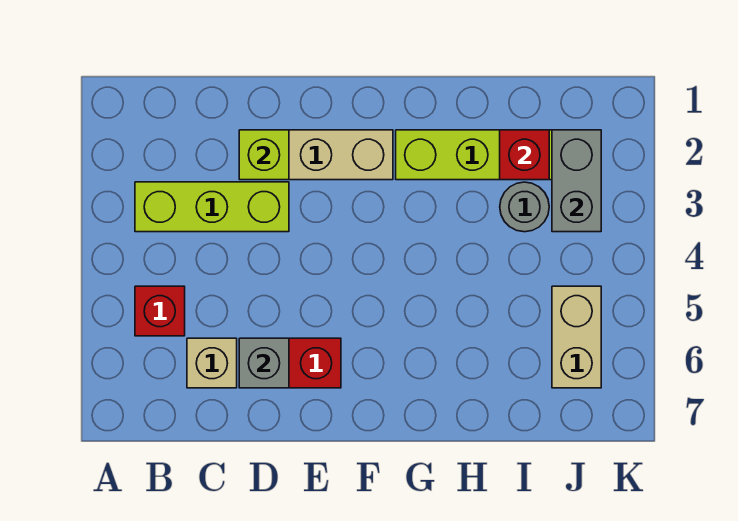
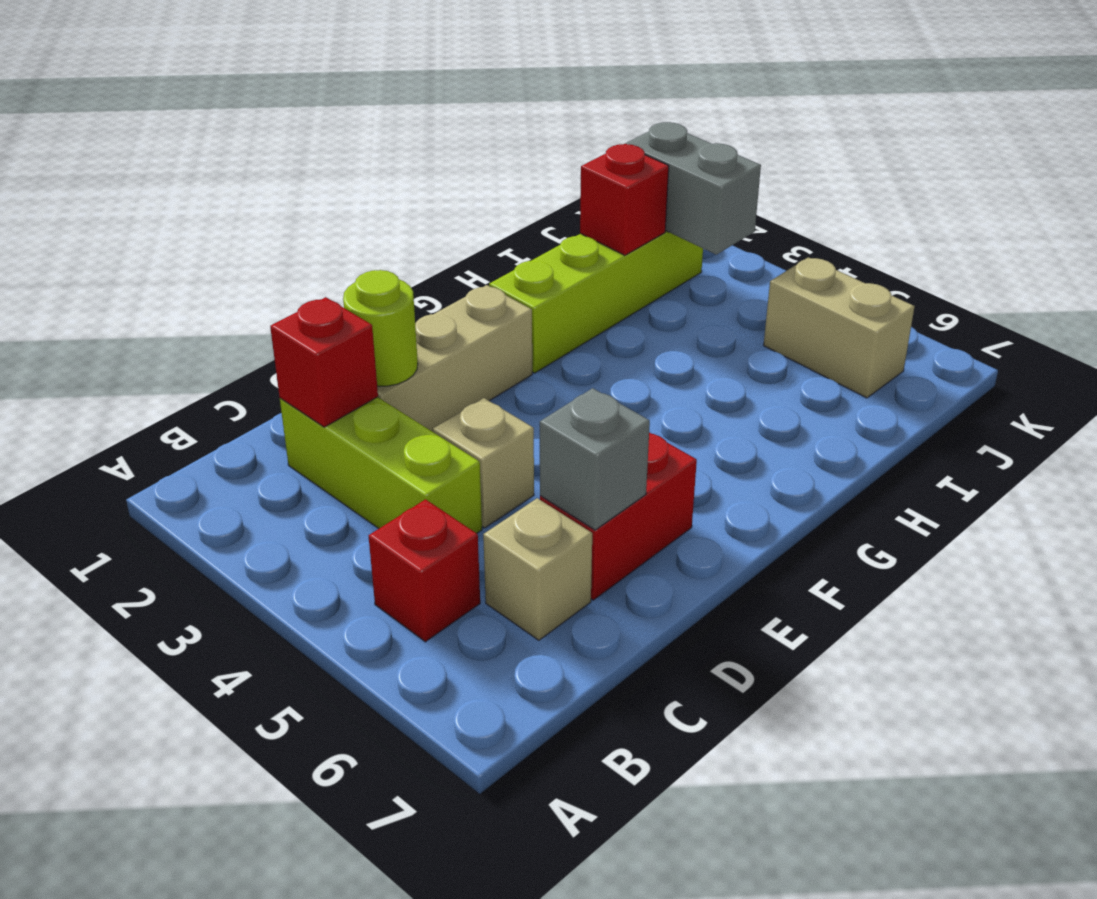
lime brick B3:D3 level 1 -> lime brick C2:C4 level 1
none -> red brick C2 level 2
lime brick D2 level 2 -> lime round brick D2 level 2
none -> tan brick D4 level 1
grey round brick I3 level 1 -> none

